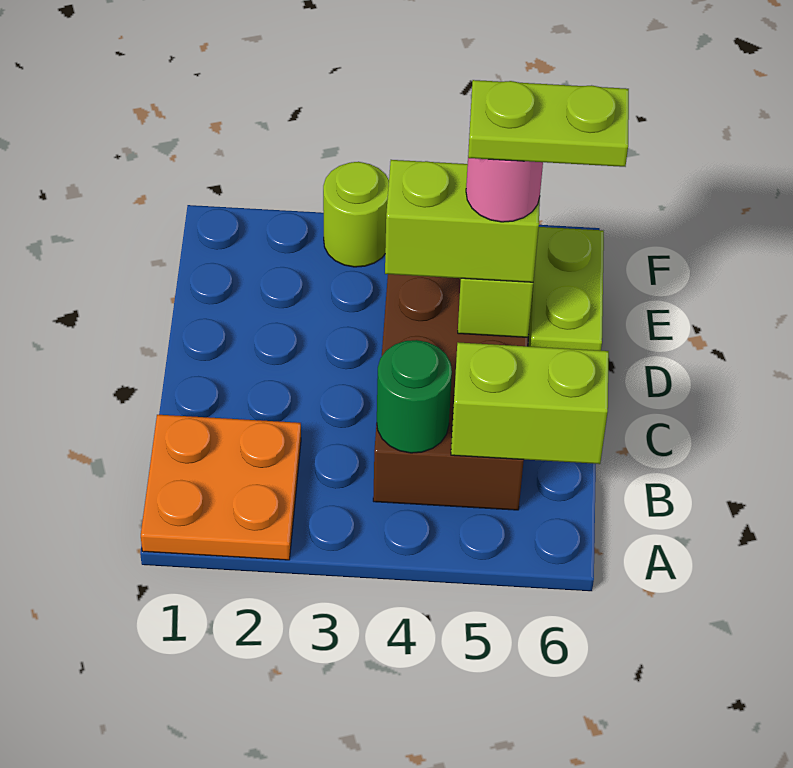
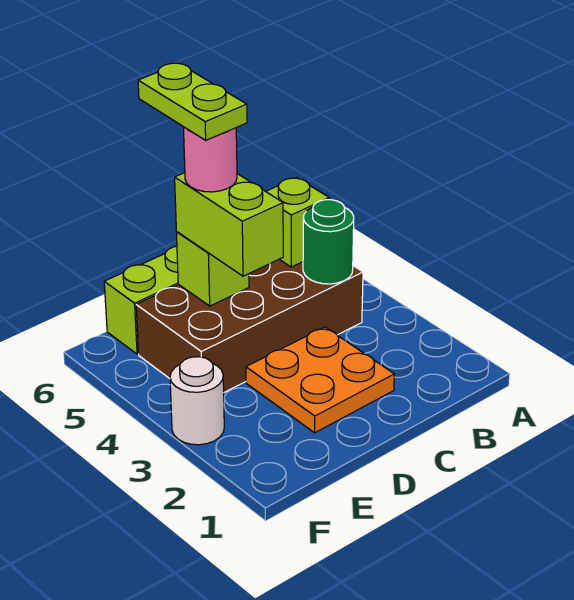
orange plate A1:B2 level 1 -> orange plate C2:D3 level 1
lime brick B5:B6 level 2 -> lime brick B5 level 2
lime round brick F3 level 1 -> white round brick F3 level 1

